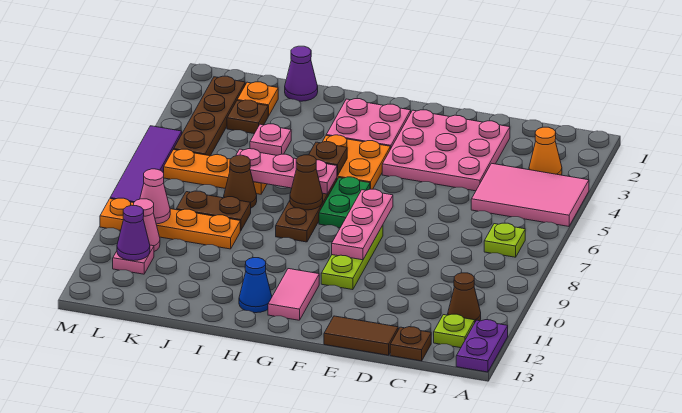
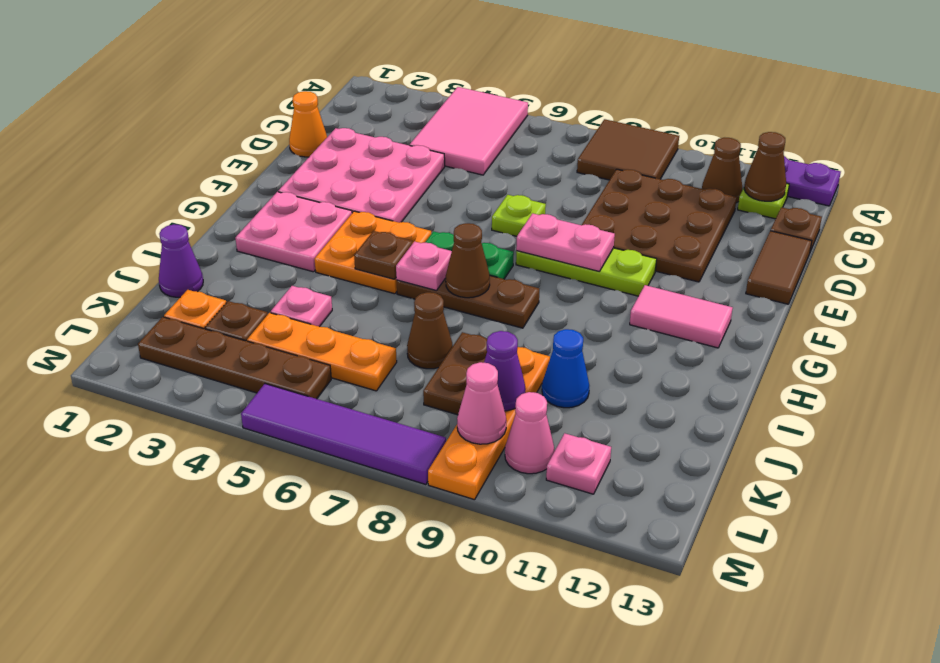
none -> brown tile A8:B9 level 1
orange cone B3 level 1 -> orange cone D1 level 1
lime plate B7 level 1 -> lime plate E7 level 1
none -> brown cone B12 level 2
none -> brown plate C9:E11 level 1
pink plate F7:F9 level 2 -> pink plate F8:F9 level 2
pink plate H6:J6 level 2 -> pink plate H6 level 2
blue cone H12 level 1 -> blue cone J10 level 1
orange plate J6:L6 level 1 -> orange plate K4:K6 level 1
purple cone L11 level 2 -> purple cone K9 level 2

